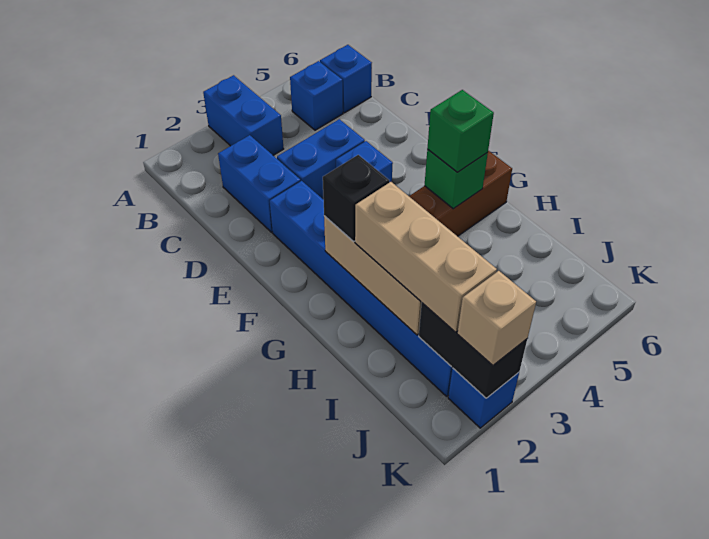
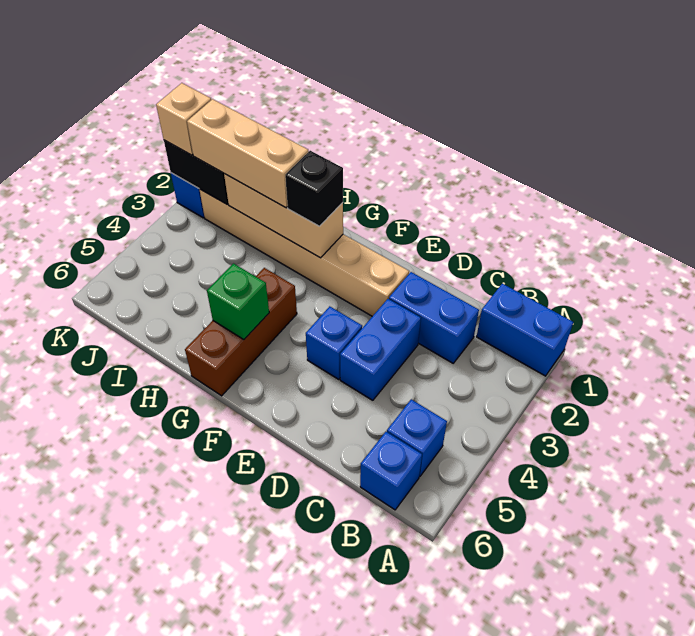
blue brick A3:B3 level 1 -> blue brick A1:B1 level 1
blue brick E2:J2 level 1 -> tan brick E2:J2 level 1
green brick G5 level 3 -> none

